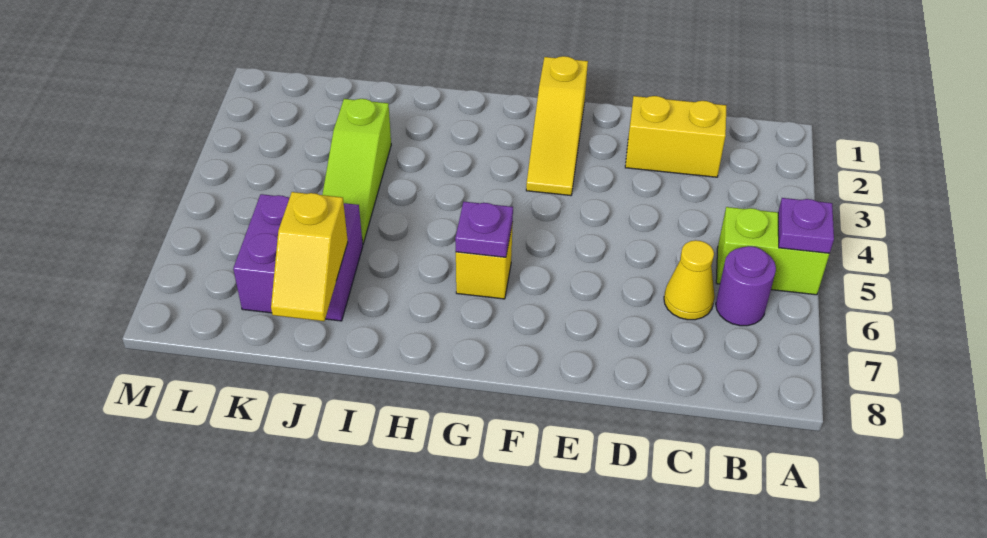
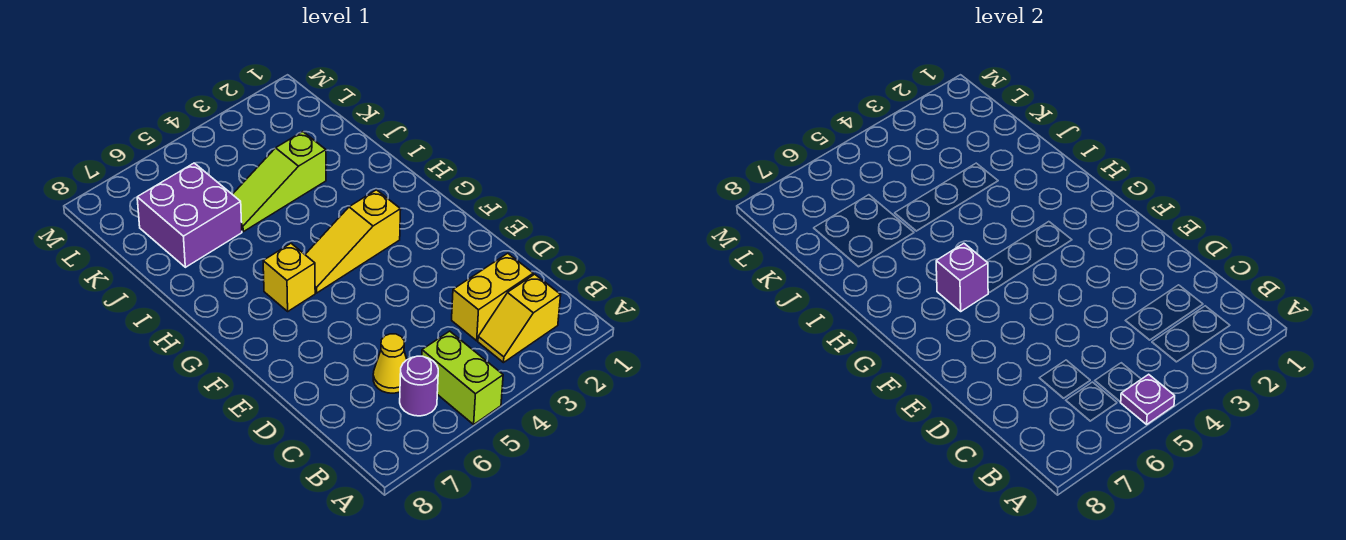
yellow brick C2:D2 level 1 -> yellow brick C2:C3 level 1
yellow slope F1:F3 level 1 top 1 -> yellow slope G3:G5 level 1 top 3
purple plate G6 level 2 -> purple brick G6 level 2
yellow slope J7:J8 level 2 top 7 -> yellow slope B2:B3 level 1 top 2

